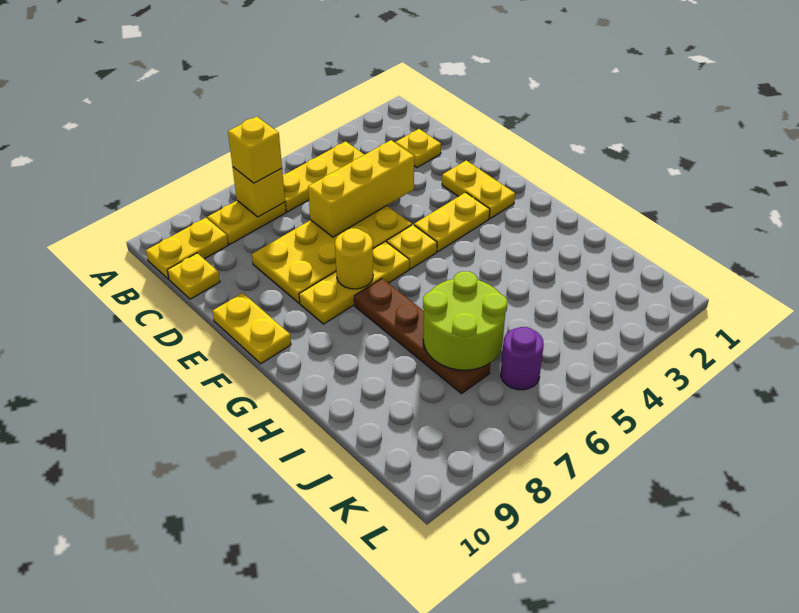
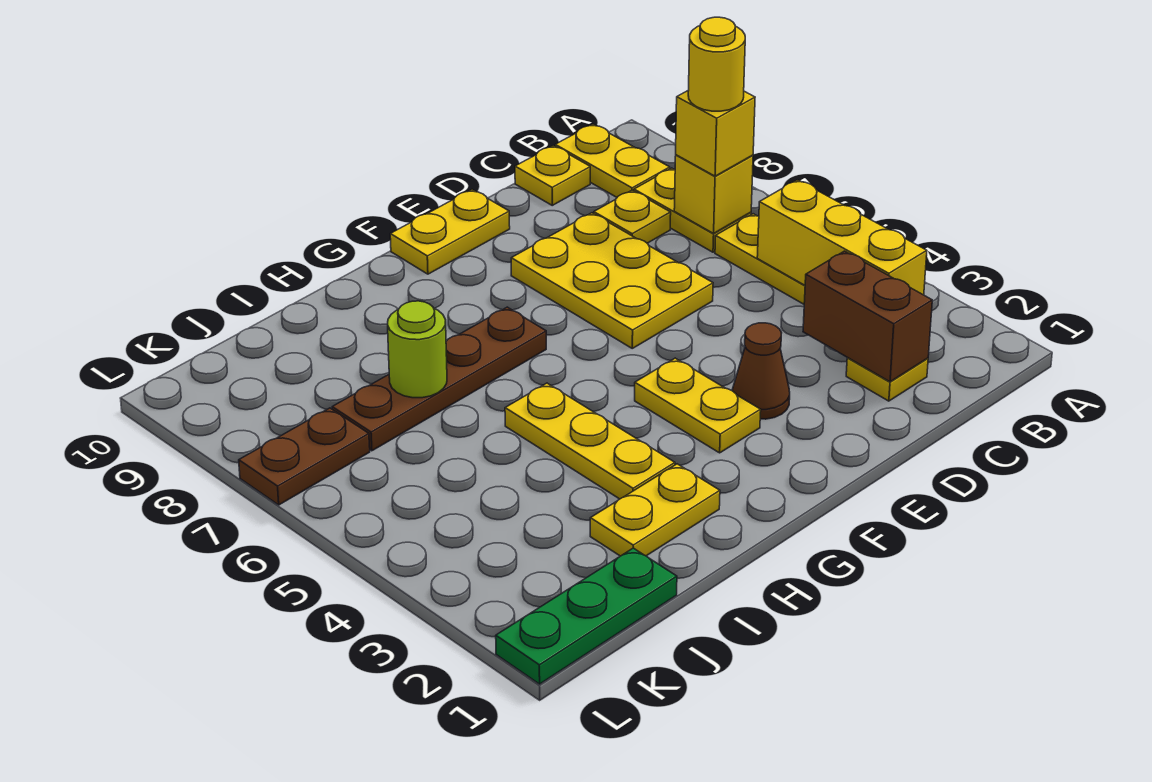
none -> brown brick C2:C3 level 2
yellow brick D4:D6 level 2 -> yellow brick B3:B5 level 2
yellow plate D5:E8 level 1 -> yellow plate D6:E8 level 1
yellow plate E2:F2 level 1 -> yellow plate H2:I2 level 1
none -> brown cone E3 level 1
yellow plate F5 level 1 -> yellow plate C8 level 1
yellow plate F6:F8 level 1 -> yellow plate H3:H5 level 1
yellow round brick F7 level 2 -> yellow round brick B7 level 4
lime round brick I6:J7 level 2 -> lime round brick I7 level 2
none -> green plate J1:L1 level 1
purple round brick K6 level 1 -> none
none -> brown plate K7:L7 level 1

